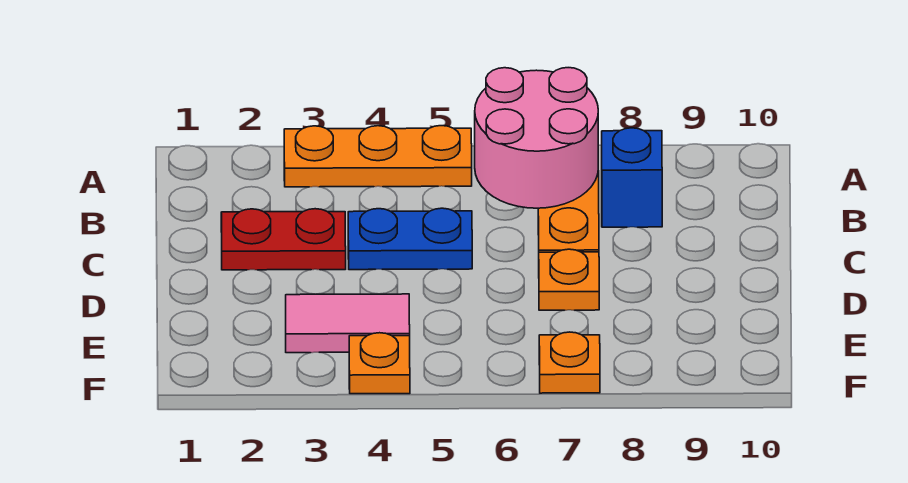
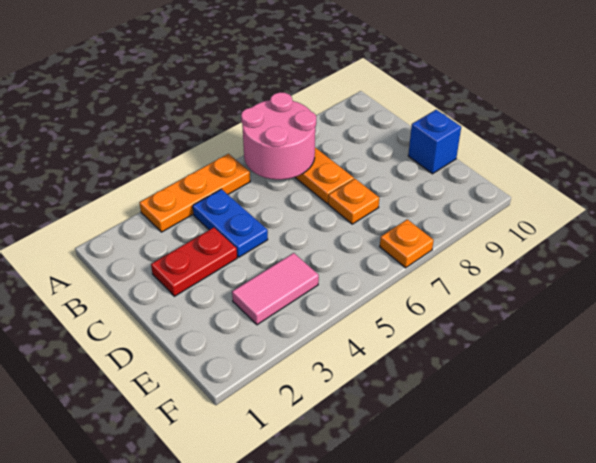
blue brick B8 level 1 -> blue brick D10 level 1
blue plate C4:C5 level 1 -> blue plate B4:C4 level 1
orange plate F4 level 1 -> none

